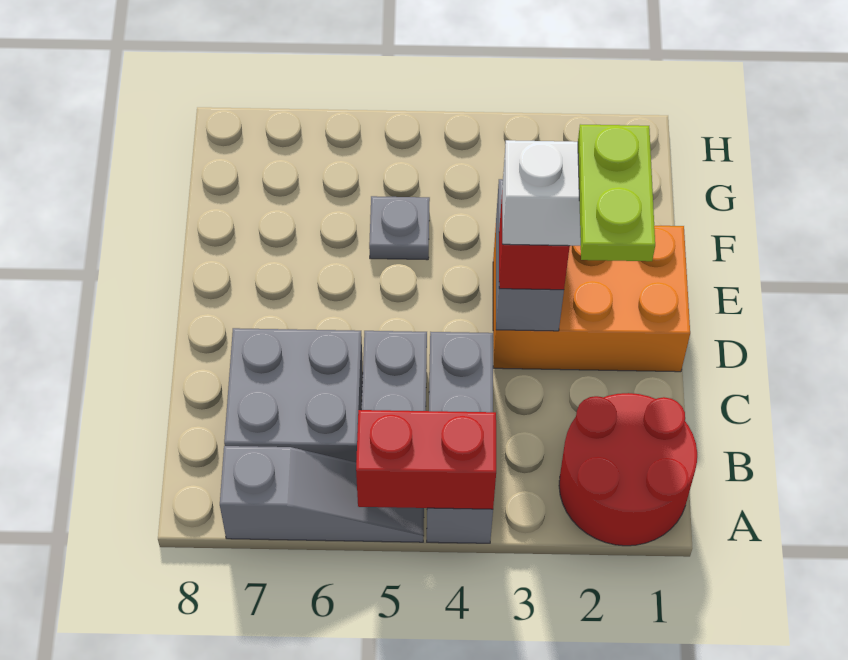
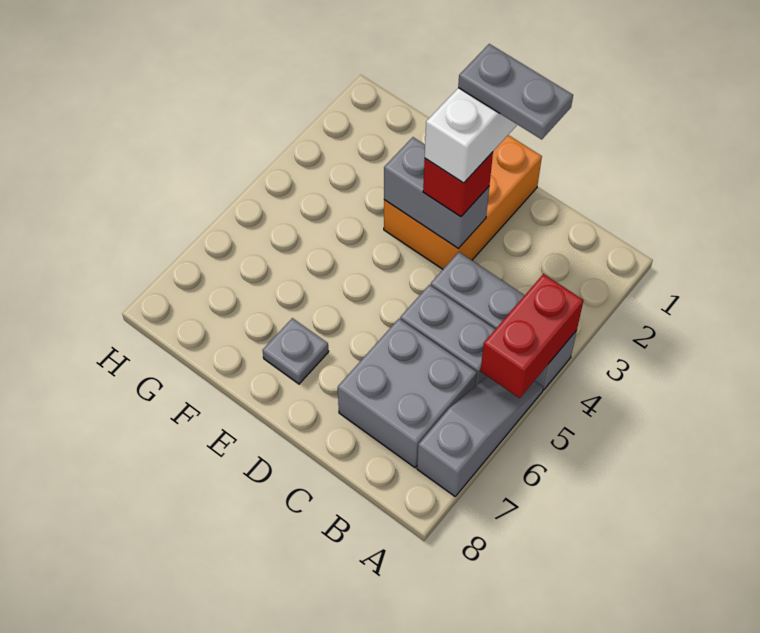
red round brick A1:B2 level 1 -> none
lime plate C2:D2 level 5 -> grey plate C2:D2 level 5
grey plate F5 level 1 -> grey plate E7 level 1

